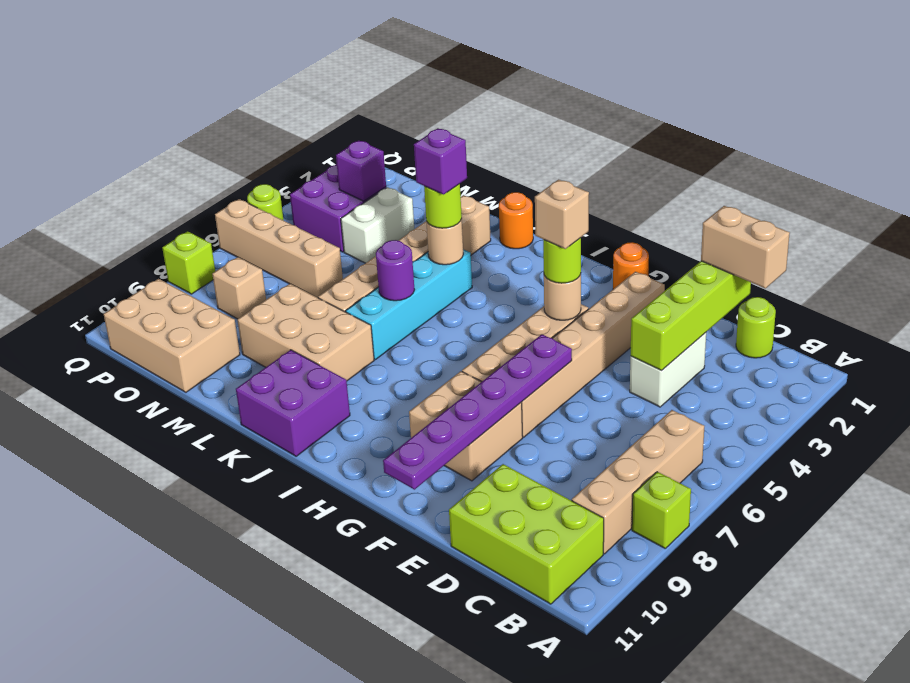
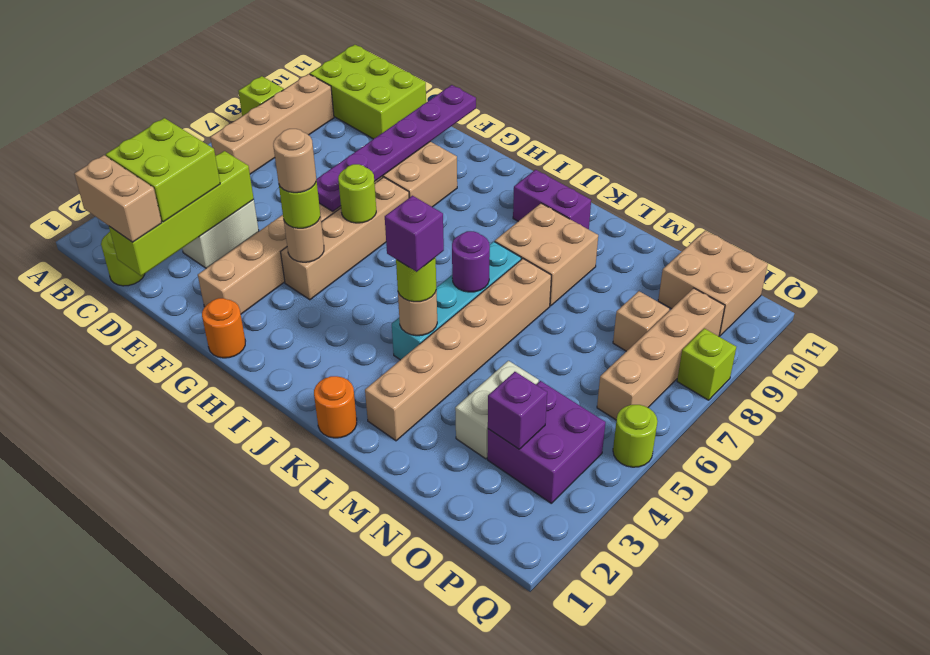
none -> lime brick C2:D3 level 3
tan brick G4 level 4 -> tan round brick G4 level 4
none -> lime round brick G6 level 2
purple brick J10:K11 level 1 -> purple brick J10:K10 level 1
tan brick K8:M9 level 1 -> tan brick K8:L9 level 1
tan brick N6:Q6 level 1 -> tan brick P6:P9 level 1
tan brick N10:P11 level 1 -> tan brick O10:P11 level 1

